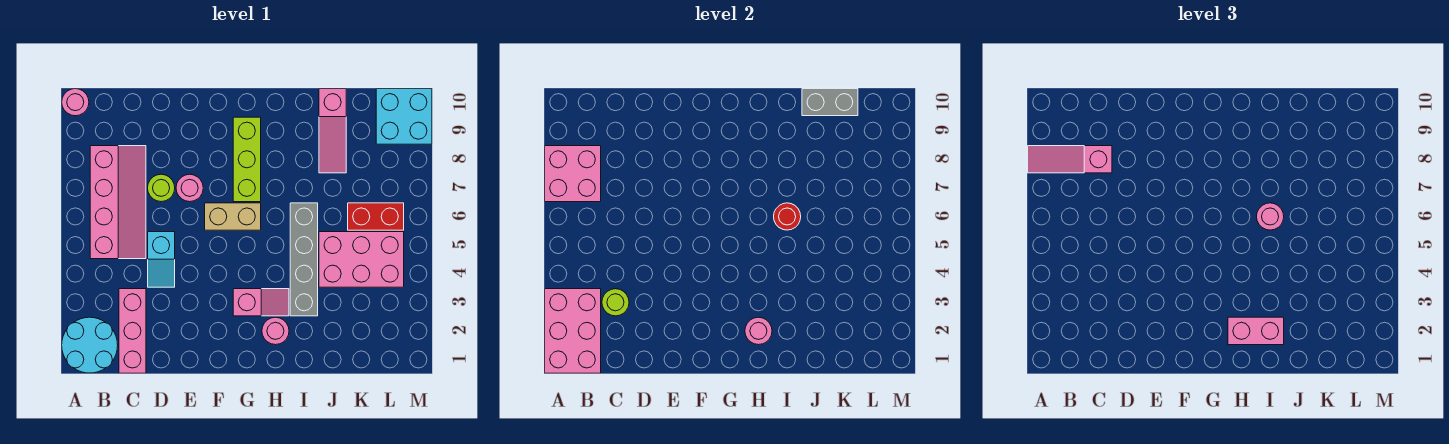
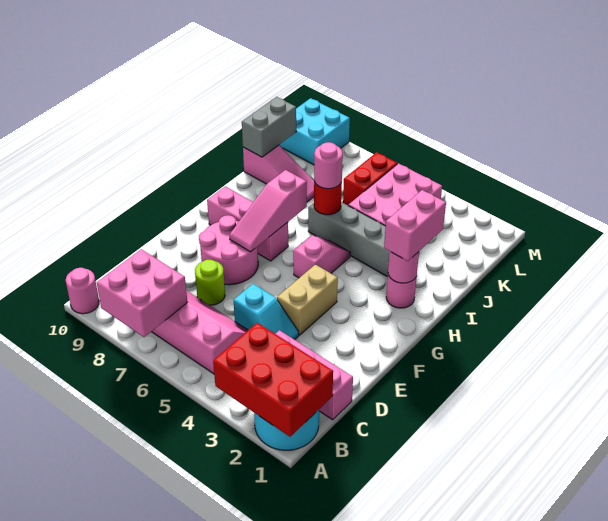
pink brick A1:B3 level 2 -> red brick A1:B3 level 2
pink slope A8:C8 level 3 top C -> pink slope F7:H7 level 2 top H
lime round brick C3 level 2 -> none
pink round brick E7 level 1 -> pink round brick E7:F8 level 1
tan brick F6:G6 level 1 -> tan brick E4:F4 level 1
pink slope G3:H3 level 1 top G -> pink slope G5:H5 level 1 top G
lime brick G7:G9 level 1 -> pink brick G7:G9 level 1

